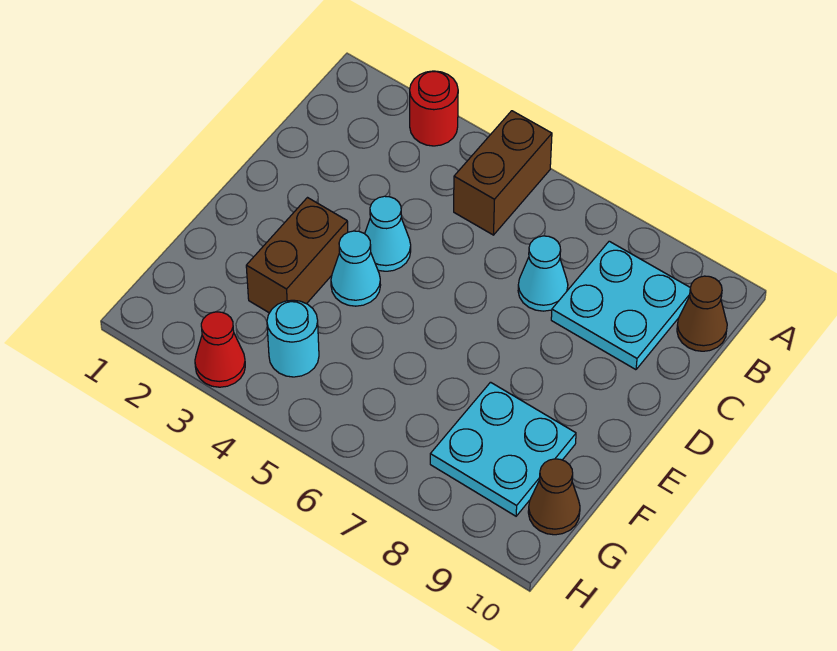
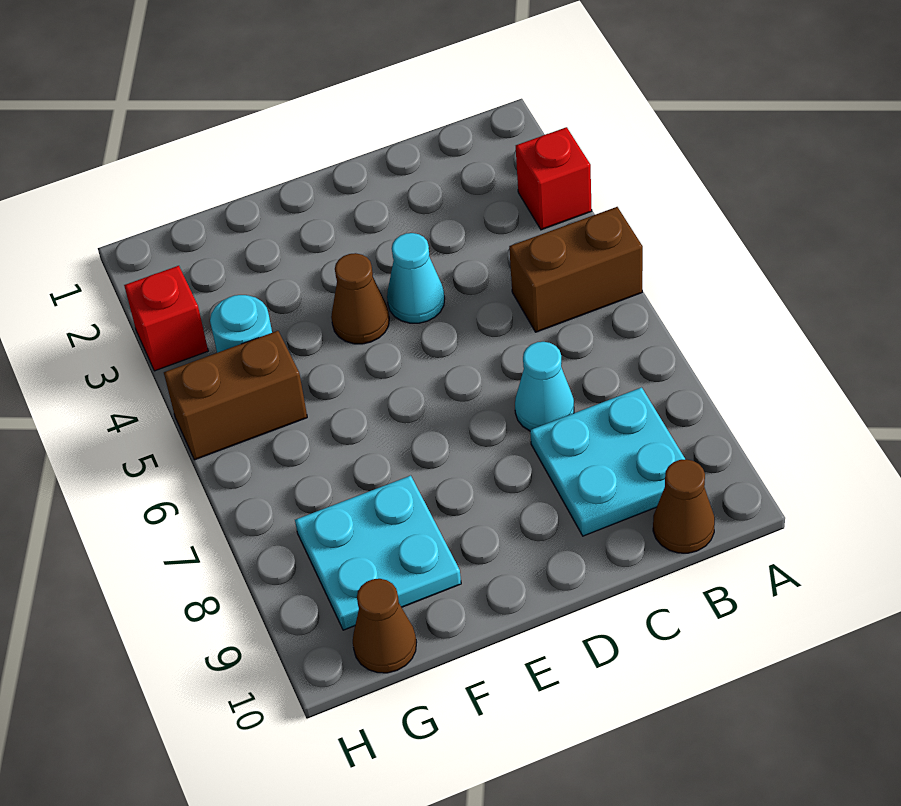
red round brick A3 level 1 -> red brick A3 level 1
brown brick E3:F3 level 1 -> brown brick G5:H5 level 1
cyan cone E4 level 1 -> brown cone E4 level 1
red cone H3 level 1 -> red brick H3 level 1

